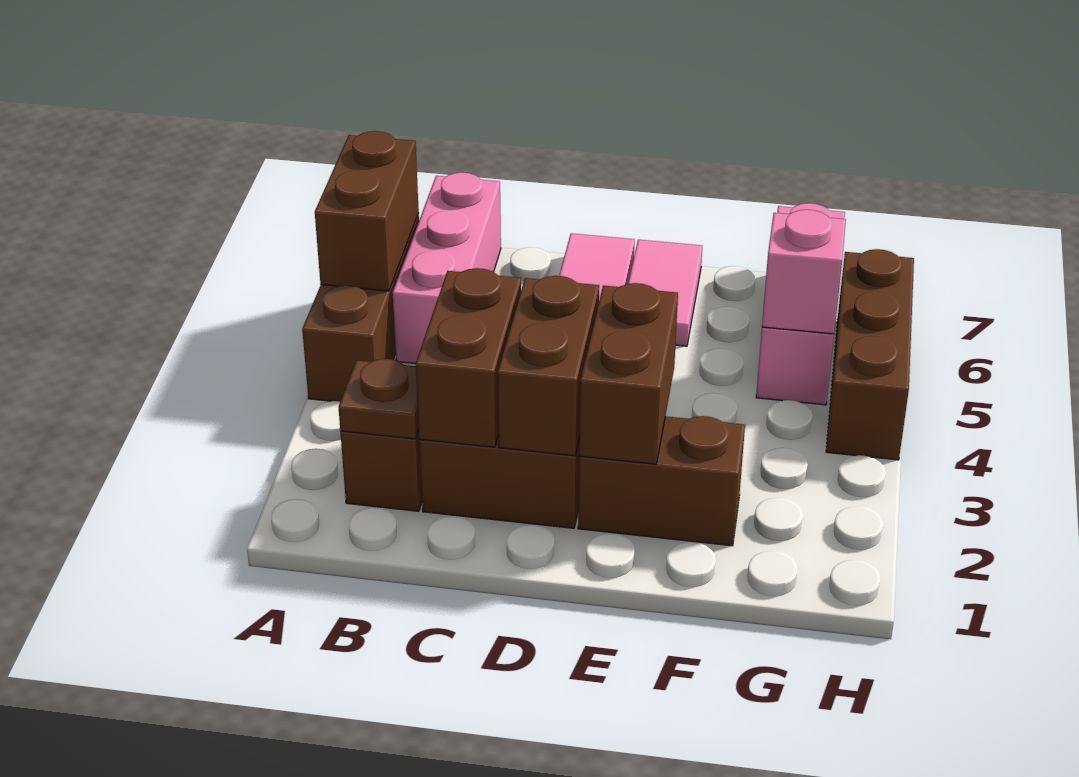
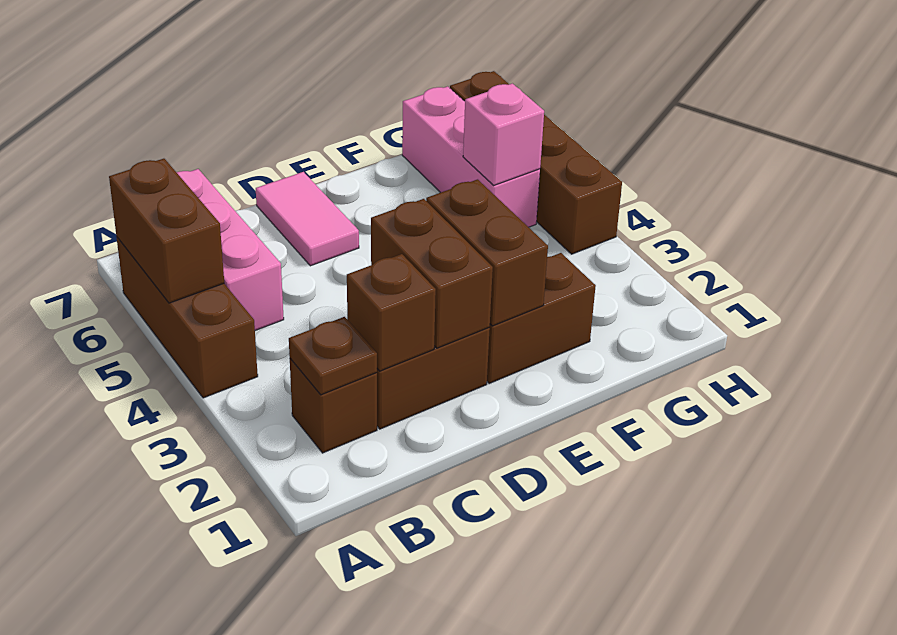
brown brick C2:C3 level 2 -> brown brick C2 level 2
pink tile E6:E7 level 1 -> none
brown brick H4:H6 level 1 -> brown brick H4:H7 level 1

